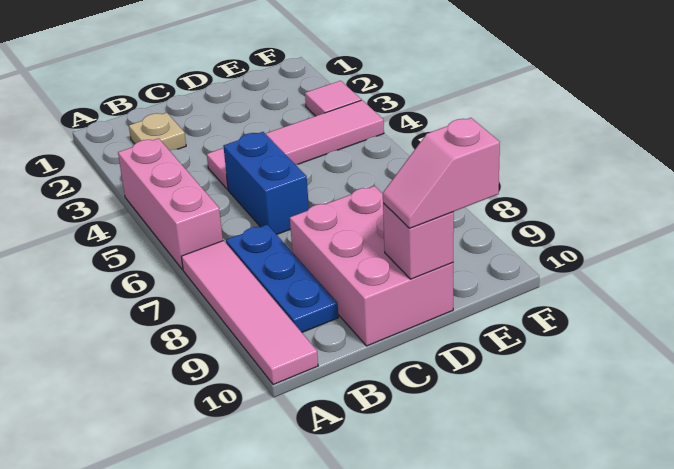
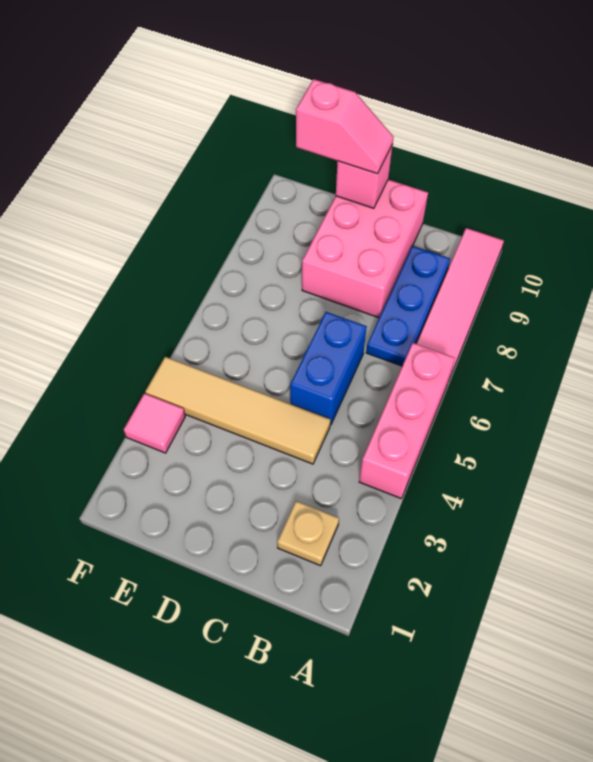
pink tile C4:F4 level 1 -> tan tile C4:F4 level 1

